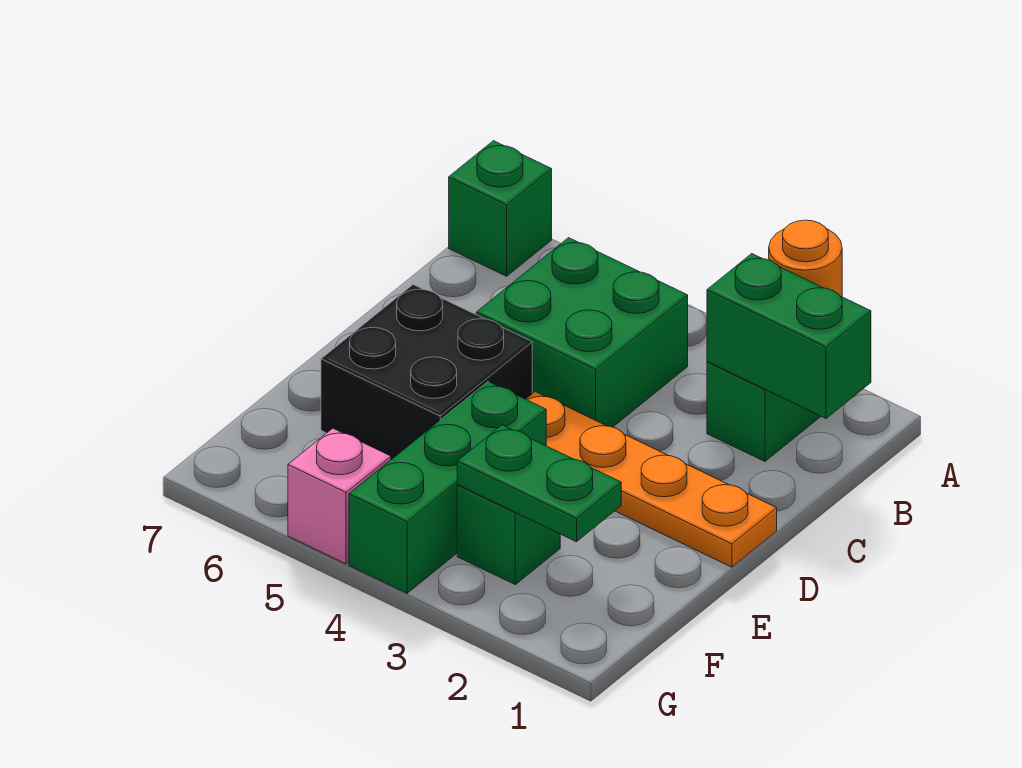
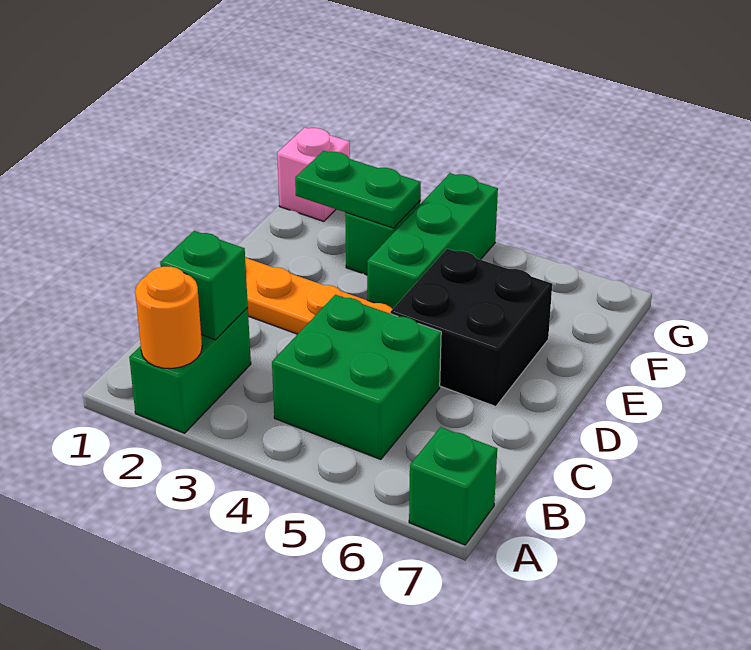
green brick B1:B2 level 2 -> green brick B2 level 2
pink brick G5 level 1 -> pink brick G1 level 1

